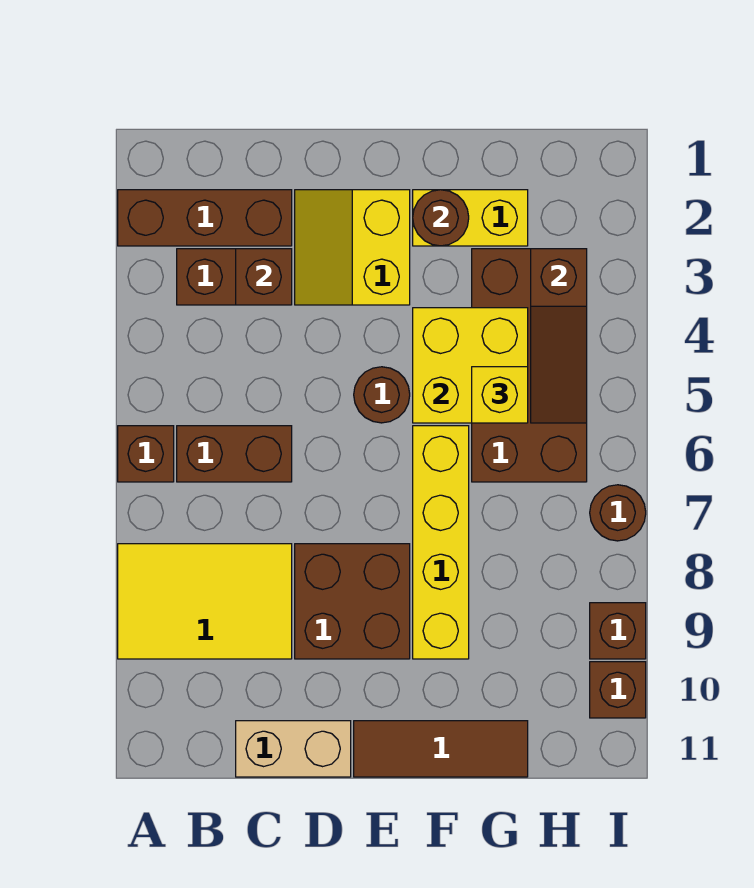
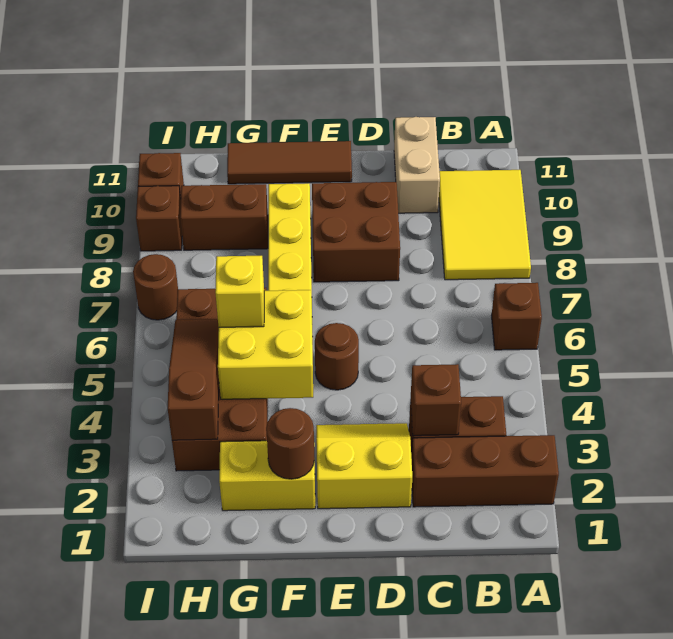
yellow tile A8:C9 level 1 -> yellow tile A8:B10 level 1
brown brick B6:C6 level 1 -> brown brick G9:H9 level 1
tan brick C11:D11 level 1 -> tan brick C10:C11 level 1
yellow slope D2:E3 level 1 top E -> yellow slope D2:E3 level 1 top 2

